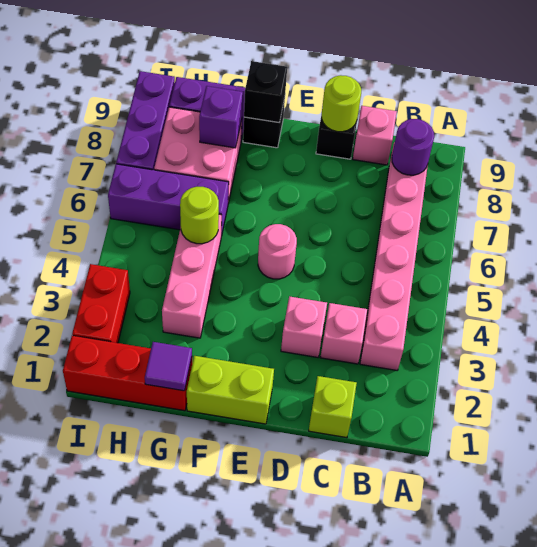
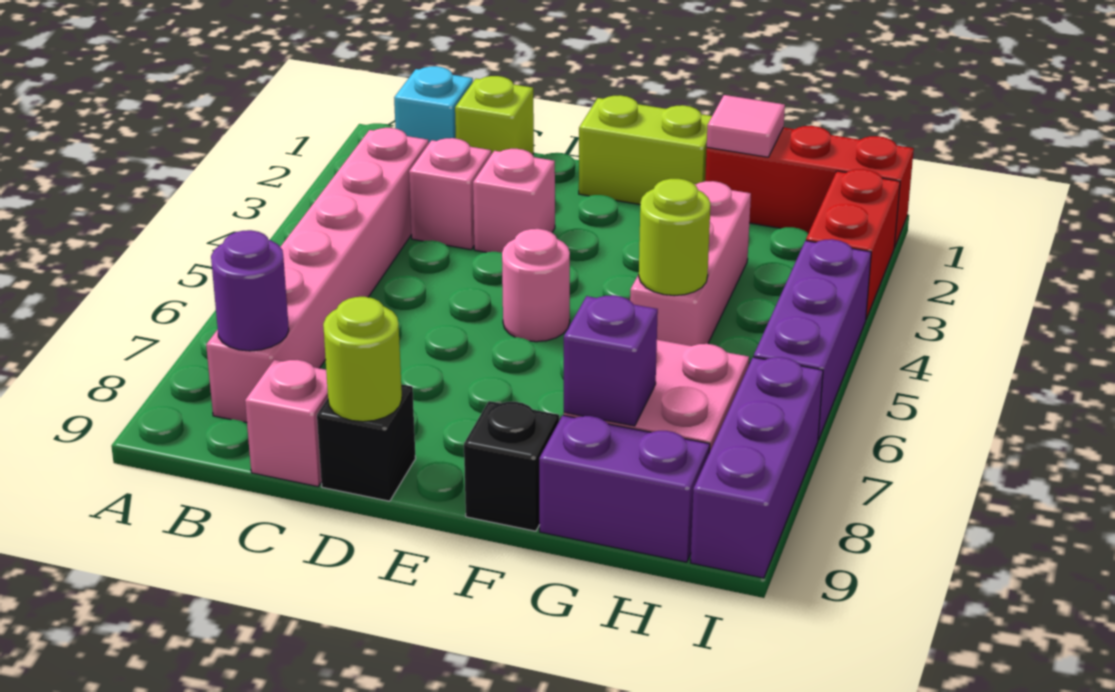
none -> cyan brick B1 level 1
black brick F9 level 2 -> none
purple tile G1 level 2 -> pink tile G1 level 2
purple brick G6:I6 level 1 -> purple brick I4:I6 level 1

